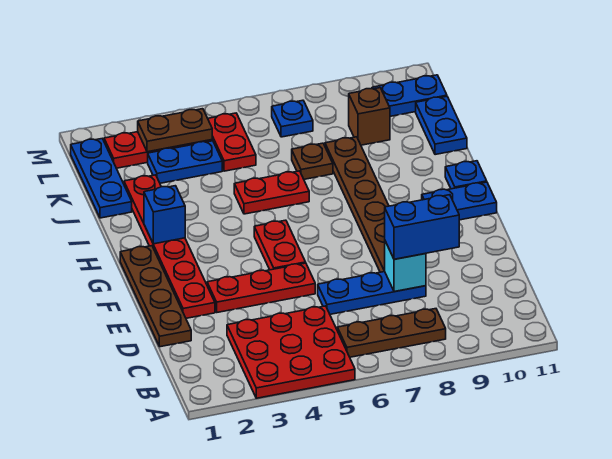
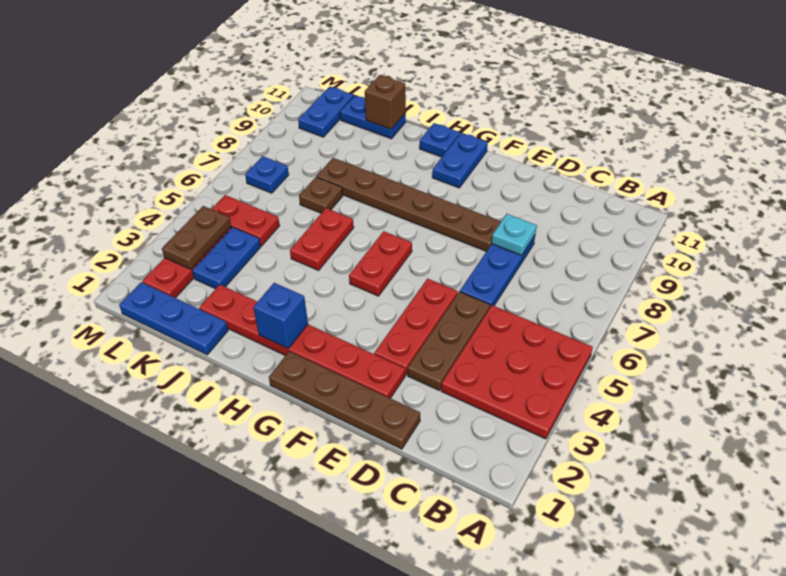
brown plate B6:B8 level 1 -> brown plate D3:D5 level 1
cyan brick D8 level 2 -> cyan plate D8 level 2
blue brick D8:D9 level 3 -> none
red plate F5:G5 level 1 -> red plate G5:G6 level 1
brown brick K9 level 1 -> brown brick J11 level 2

